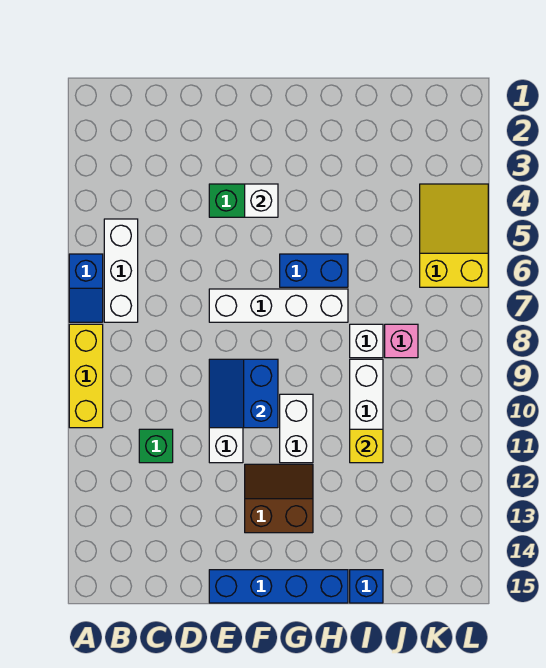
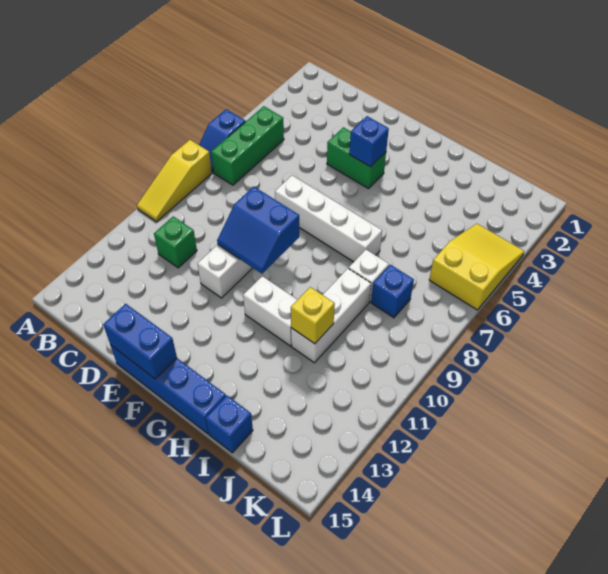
yellow brick A8:A10 level 1 -> yellow slope A8:A10 level 1 top 8
white brick B5:B7 level 1 -> green brick B5:B7 level 1
blue slope E9:F10 level 2 top F -> blue slope E9:F10 level 2 top 9
white brick F4 level 2 -> blue brick F4 level 2
brown slope F12:G13 level 1 top 13 -> none
blue brick G6:H6 level 1 -> blue brick E15:F15 level 2
white brick G10:G11 level 1 -> white brick G11:H11 level 1
pink brick J8 level 1 -> blue brick J8 level 1

